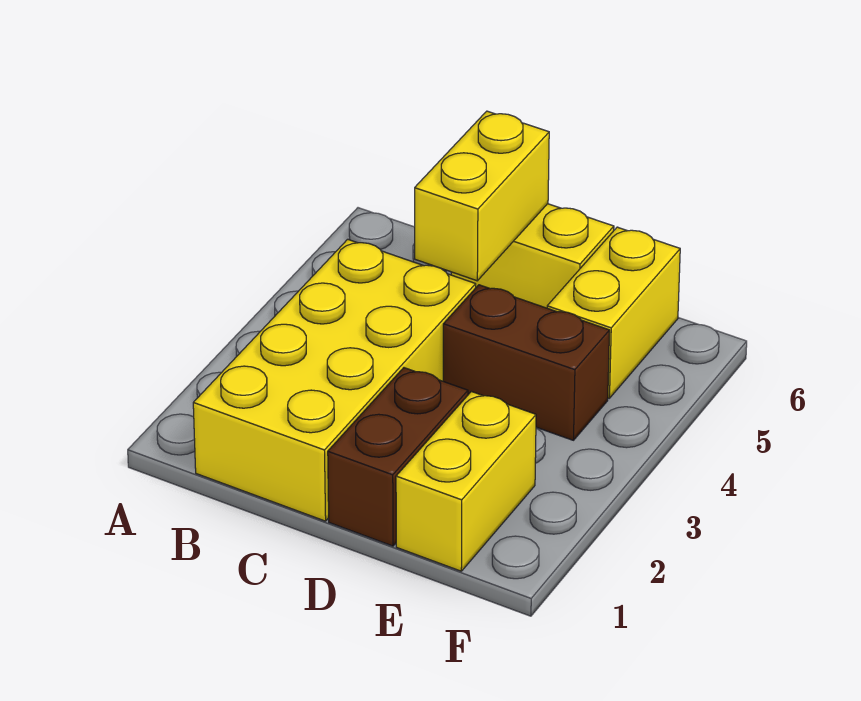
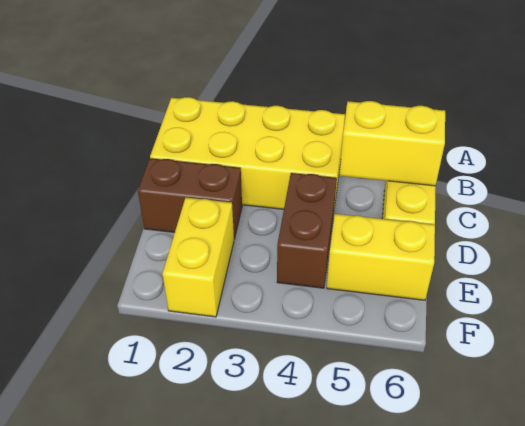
yellow brick E1:E2 level 1 -> yellow brick E2:F2 level 1

